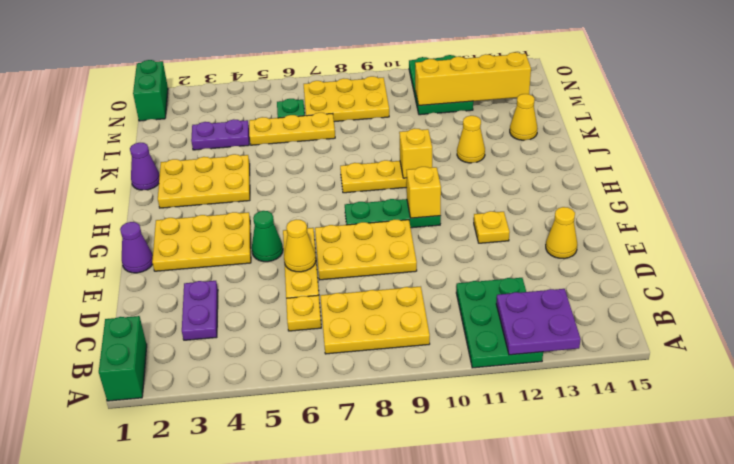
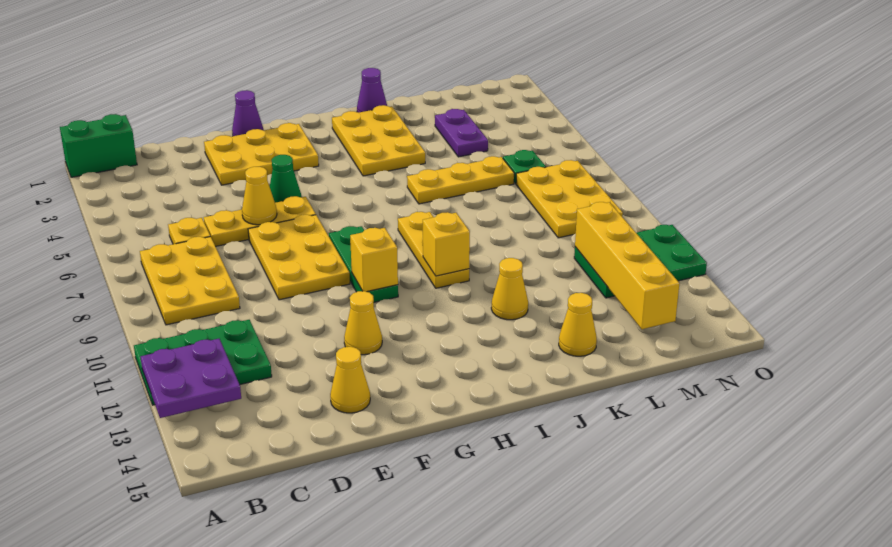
purple plate C3:D3 level 1 -> none
yellow plate F2:G4 level 1 -> yellow plate E2:G3 level 1
yellow plate F12 level 1 -> yellow cone F12 level 1
yellow plate L5:L7 level 1 -> yellow plate J6:L6 level 1
green brick N1:O1 level 1 -> none

